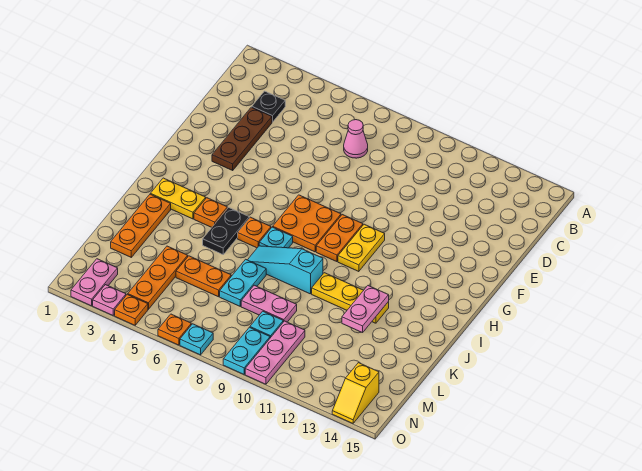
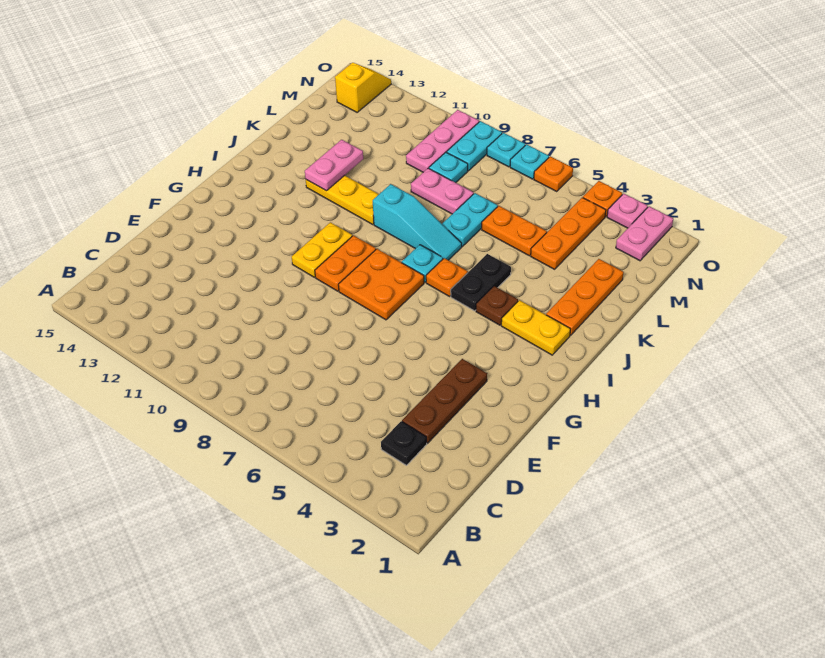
pink cone C7 level 1 -> none
orange plate I4 level 1 -> brown plate I4 level 1
none -> cyan plate O8 level 1

